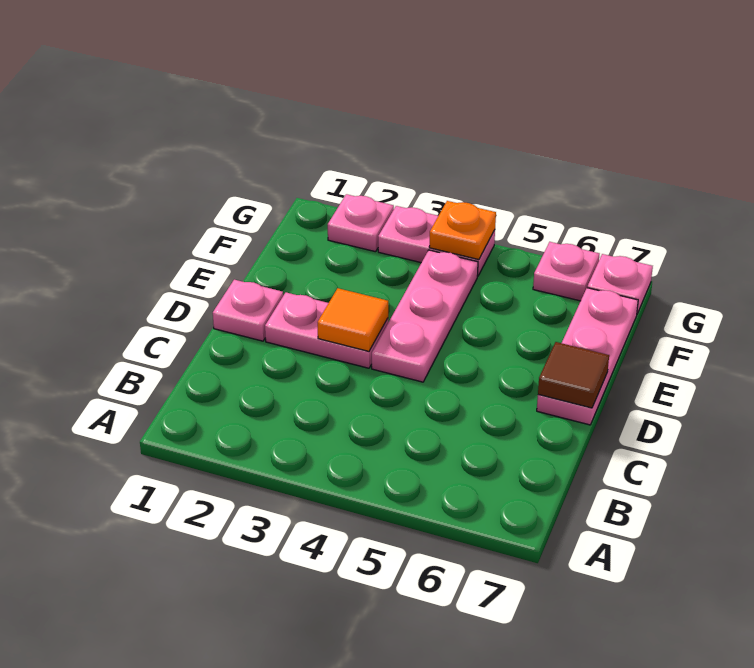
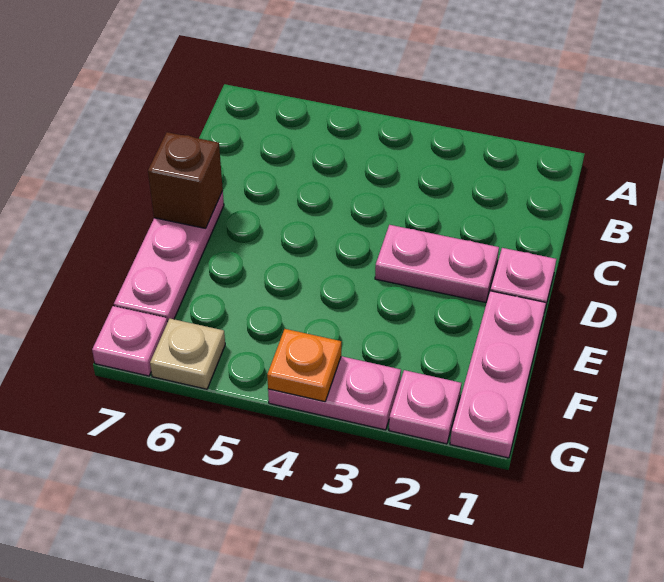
orange tile D3 level 2 -> none
pink plate D4:F4 level 1 -> pink plate E1:G1 level 1
brown tile D7 level 2 -> brown brick D7 level 2
pink plate G6 level 1 -> tan plate G6 level 1

